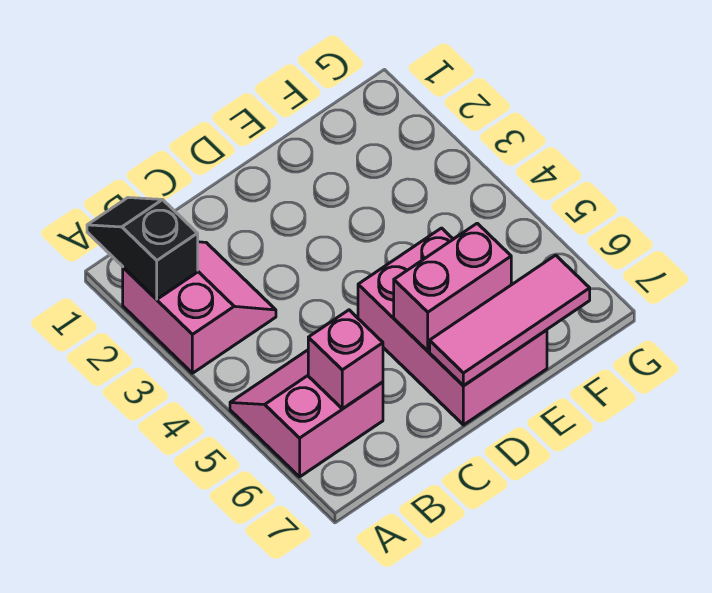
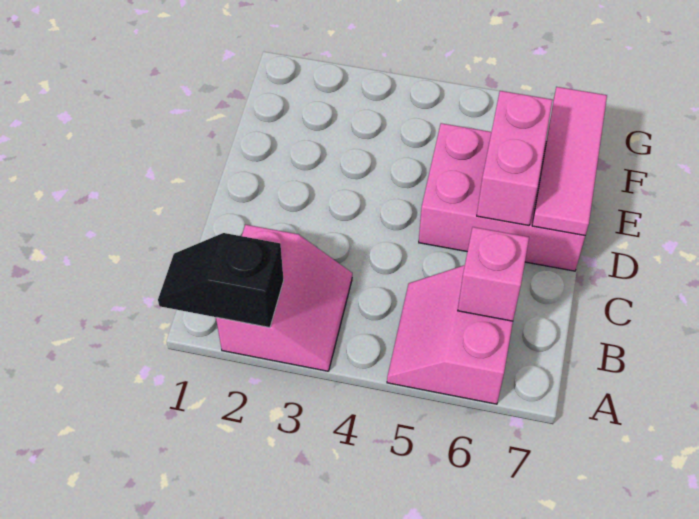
pink slope A2:B3 level 1 top A -> pink slope A2:B3 level 1 top 2

